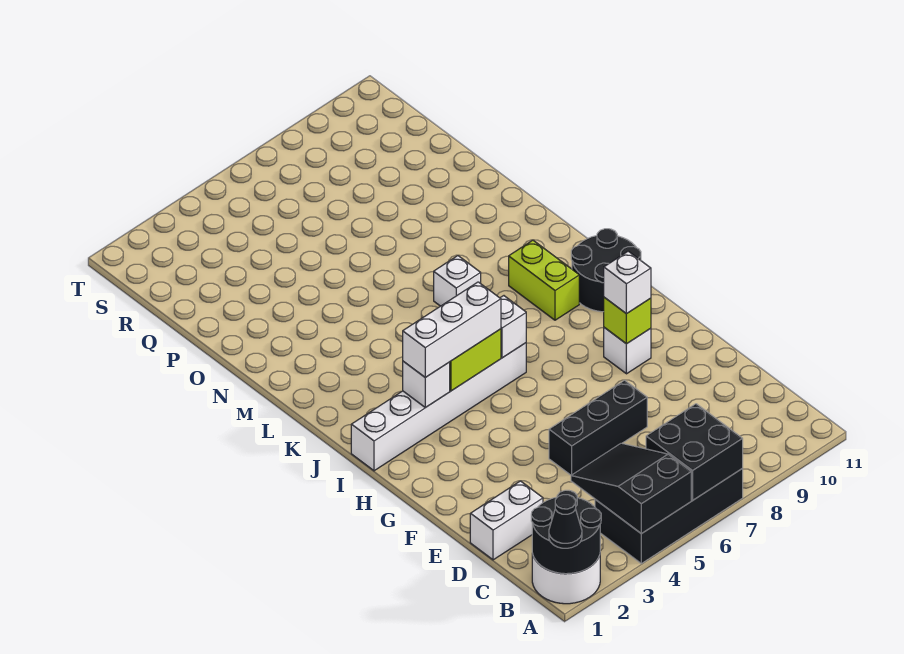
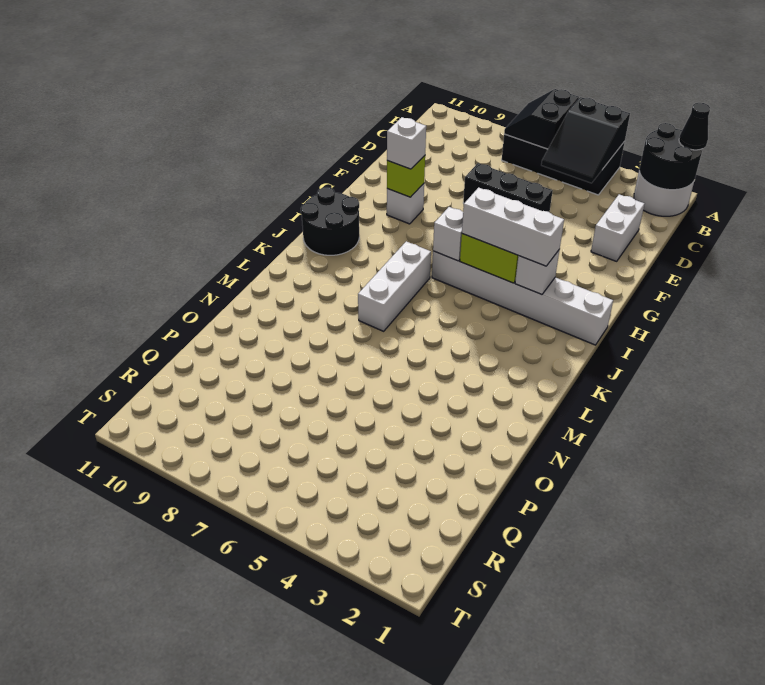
black brick A6:B7 level 2 -> black slope A6:B7 level 2 top 6
white brick D1:D2 level 1 -> white brick D2:E2 level 1
lime brick J9:K9 level 1 -> none
white brick L7 level 1 -> white brick J7:L7 level 1

